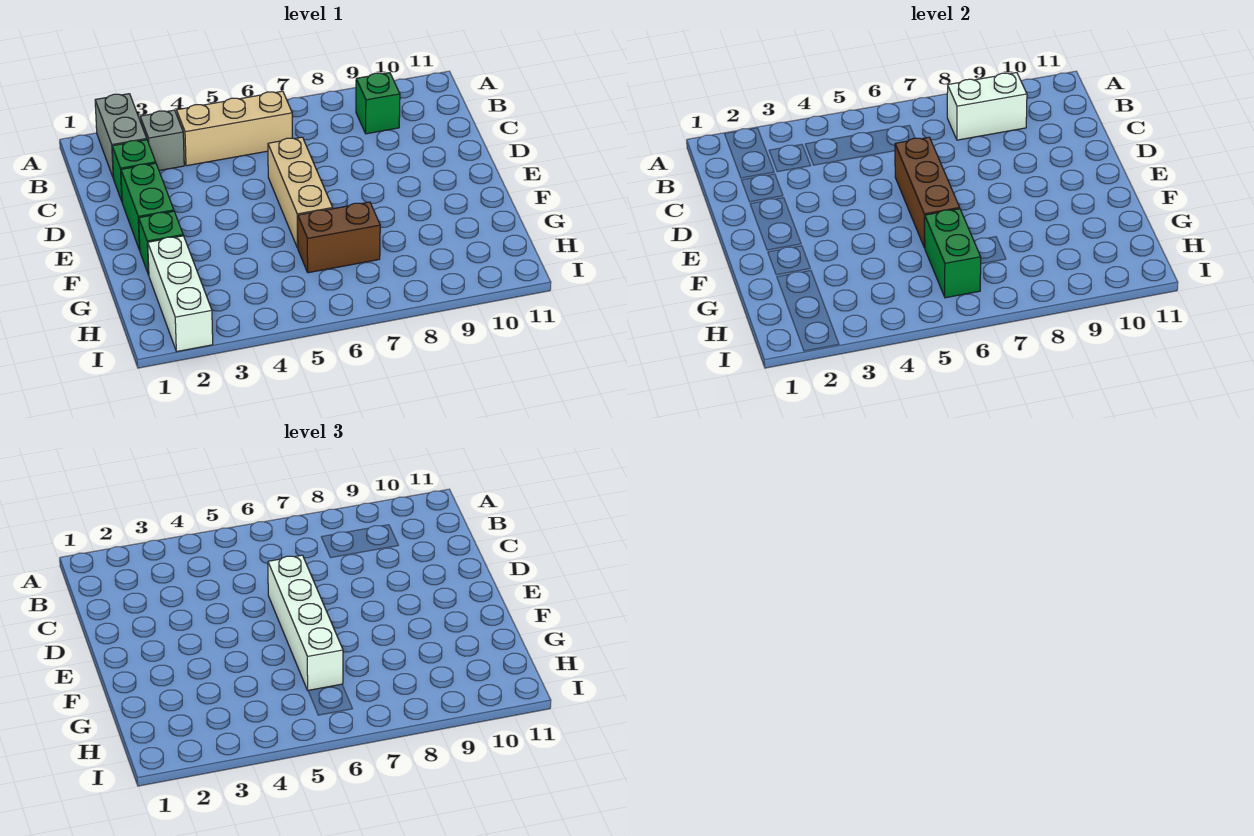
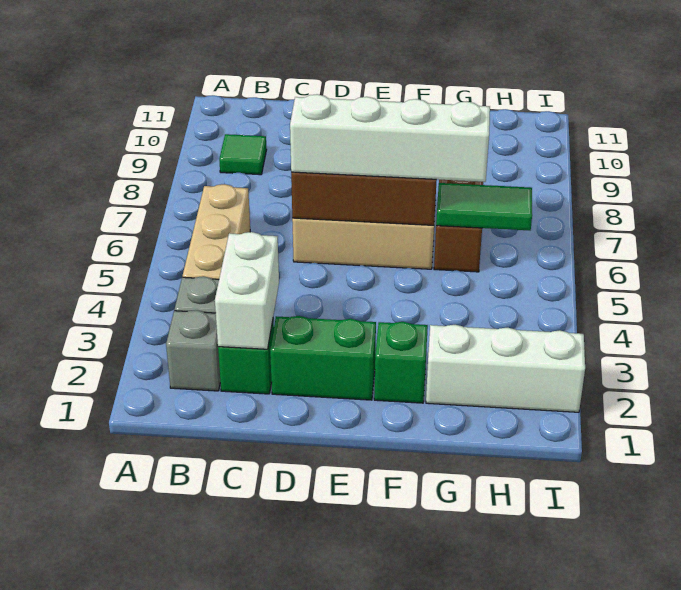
grey brick A2:B2 level 1 -> grey brick B2 level 1
white brick B8:B9 level 2 -> white brick C2:C3 level 2
green brick B9 level 1 -> green tile B9 level 1
green brick G6:H6 level 2 -> green tile G6:H6 level 2

